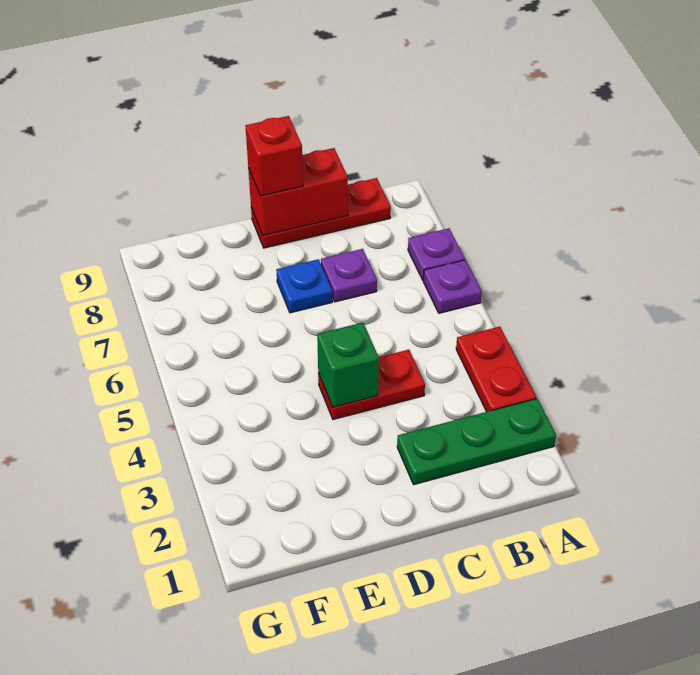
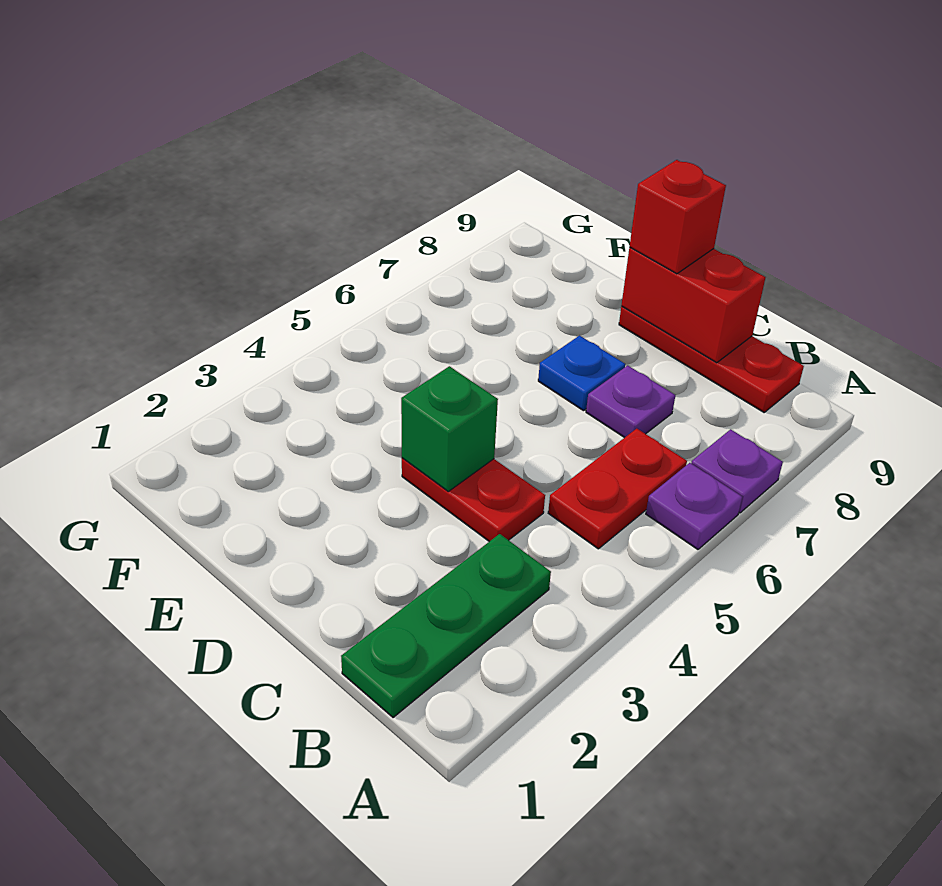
green plate A2:C2 level 1 -> green plate B1:B3 level 1
red plate A3:A4 level 1 -> red plate B5:B6 level 1

